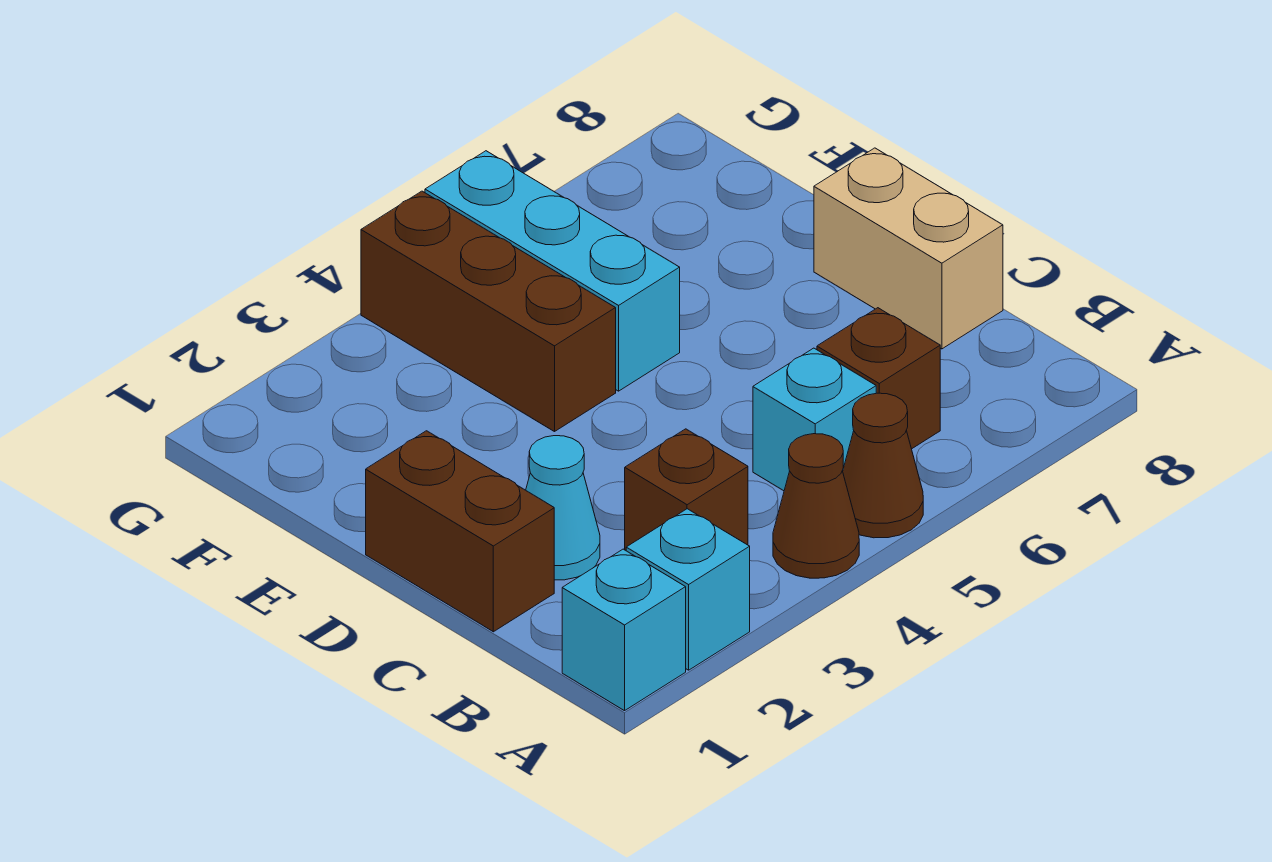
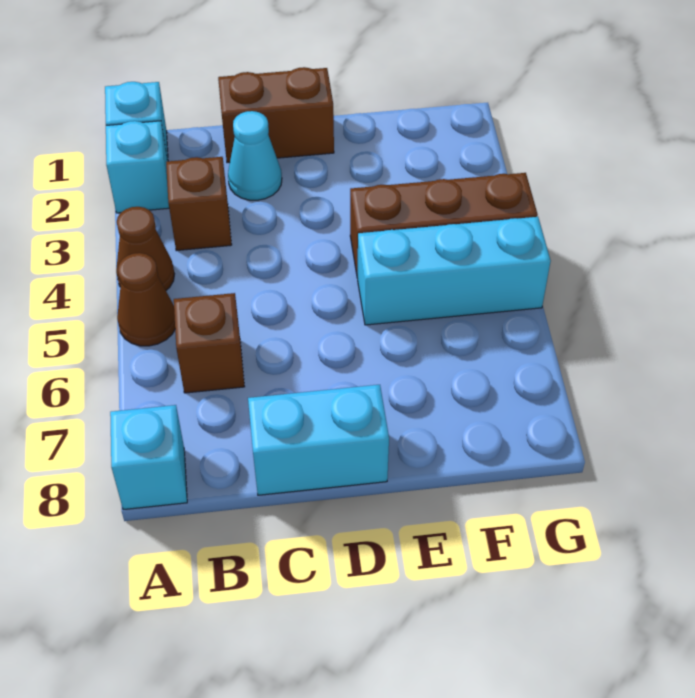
cyan brick B5 level 1 -> cyan brick A8 level 1
tan brick C8:D8 level 1 -> cyan brick C8:D8 level 1

